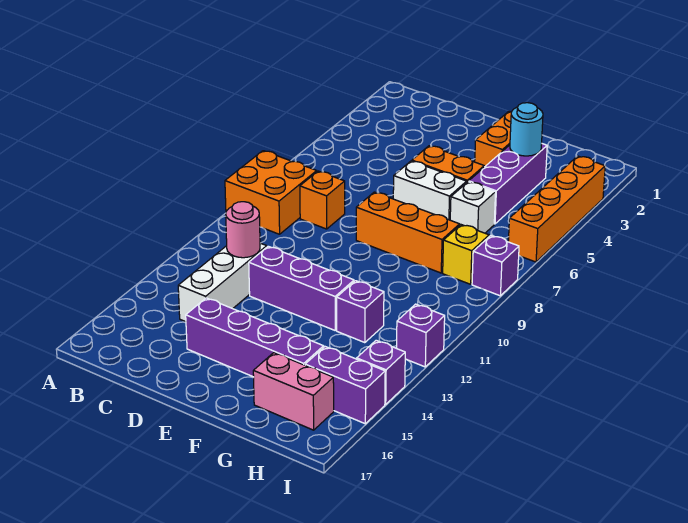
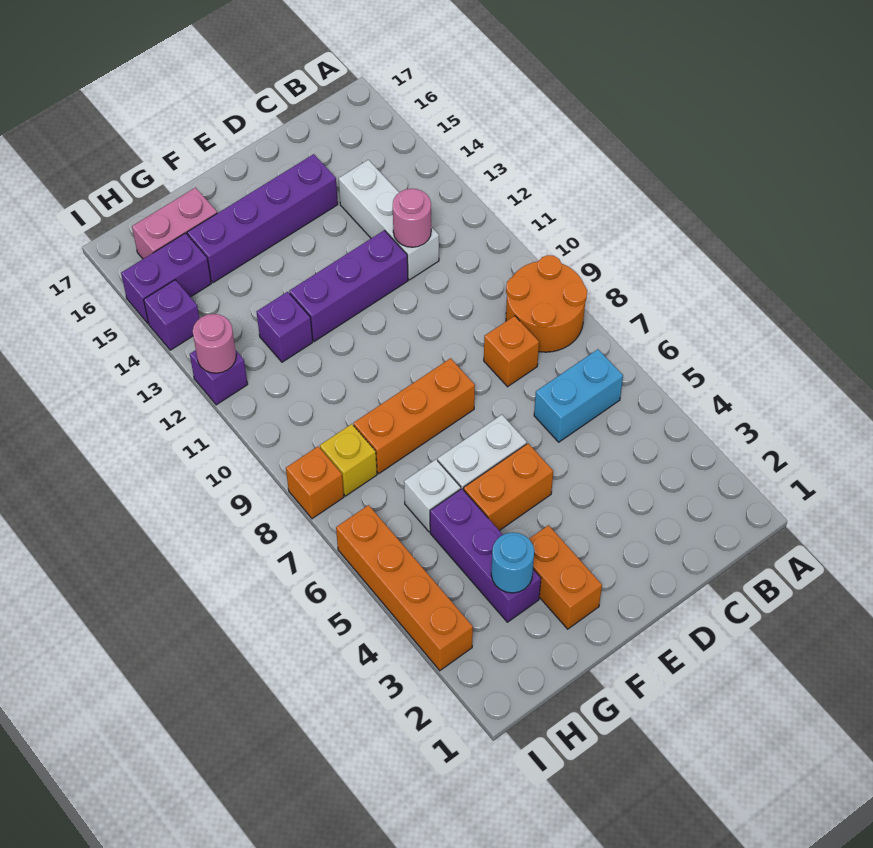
orange brick A8:B9 level 1 -> orange round brick A8:B9 level 1
none -> cyan brick B6:C6 level 1
purple brick I8 level 1 -> orange brick I8 level 1
none -> pink round brick I12 level 2

